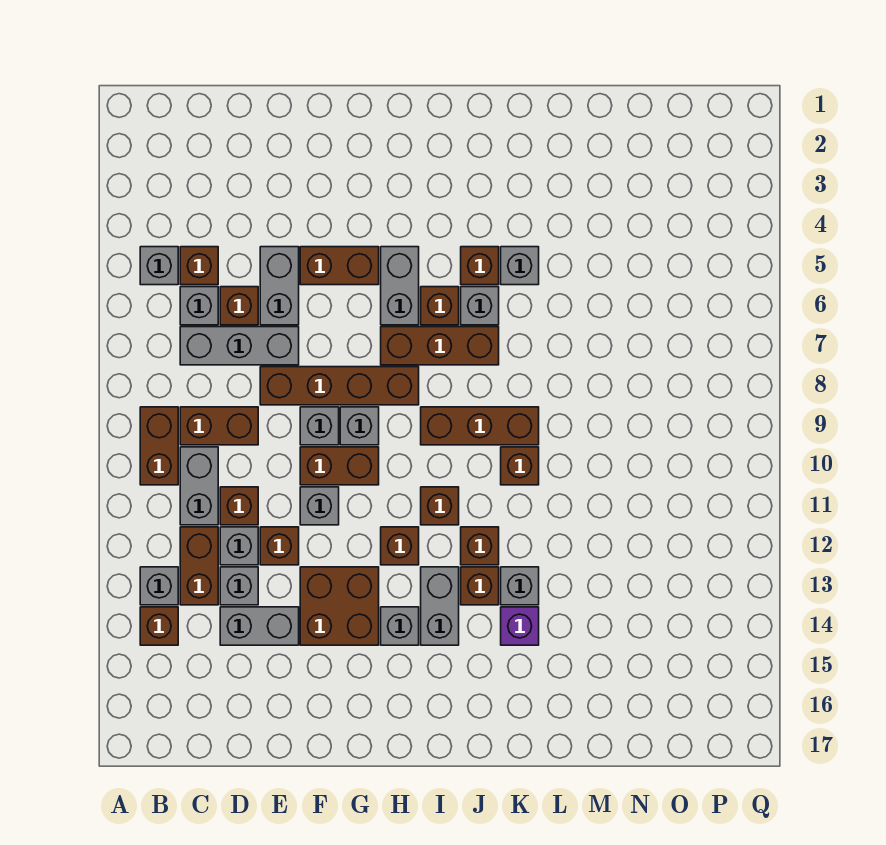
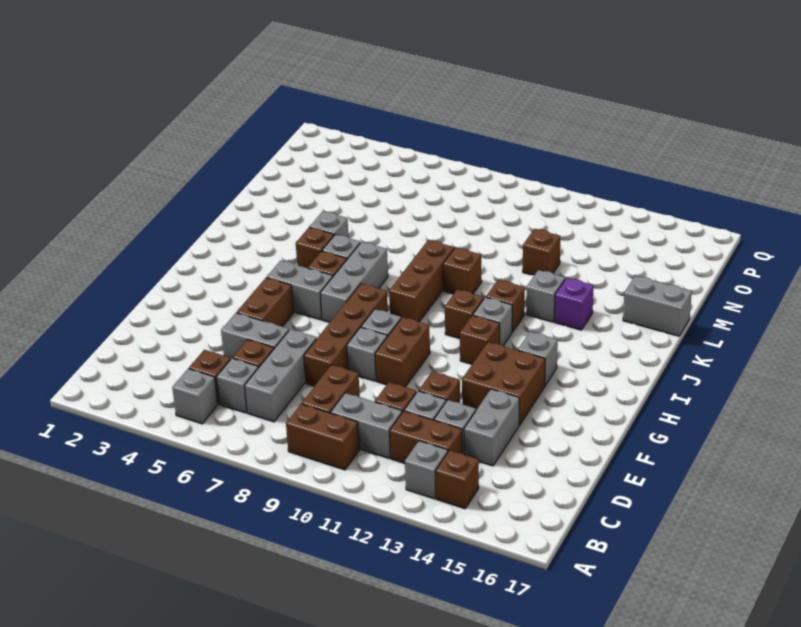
grey brick F11 level 1 -> grey brick I12 level 1
brown brick H7:J7 level 1 -> grey brick H7:J7 level 1
grey brick I13:I14 level 1 -> grey brick L16:L17 level 1
brown brick J13 level 1 -> brown brick M12 level 1

